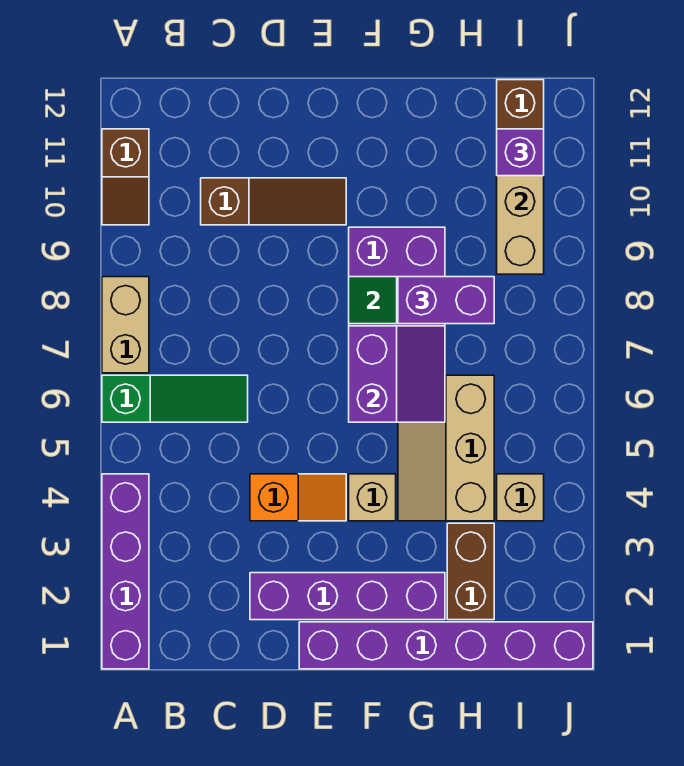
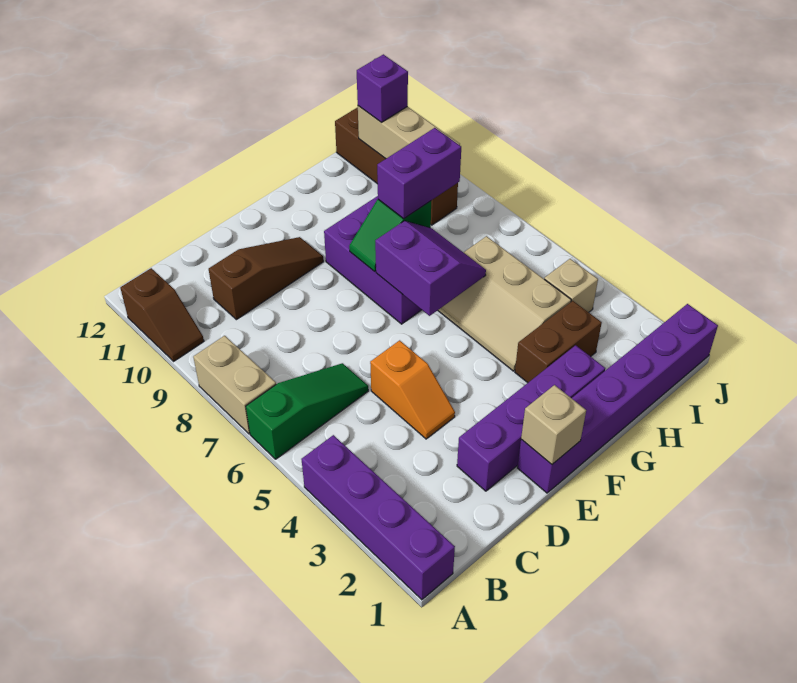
orange slope D4:E4 level 1 top D -> orange slope D4:D5 level 1 top 5
tan brick F4 level 1 -> tan brick E1 level 2
brown brick H2:H3 level 1 -> brown brick G3:H3 level 1

